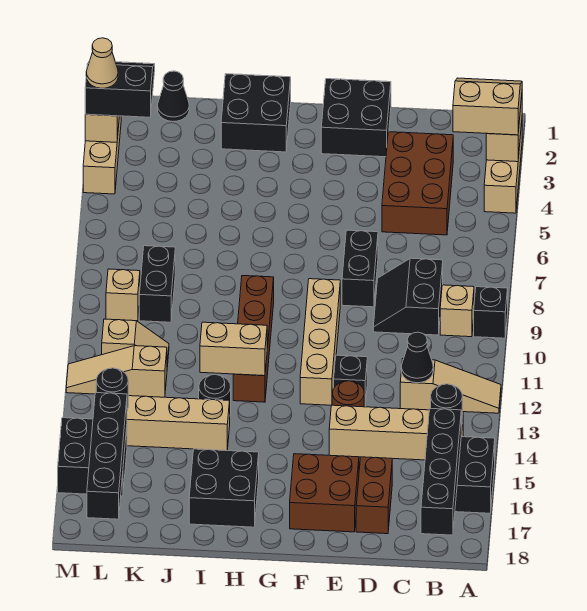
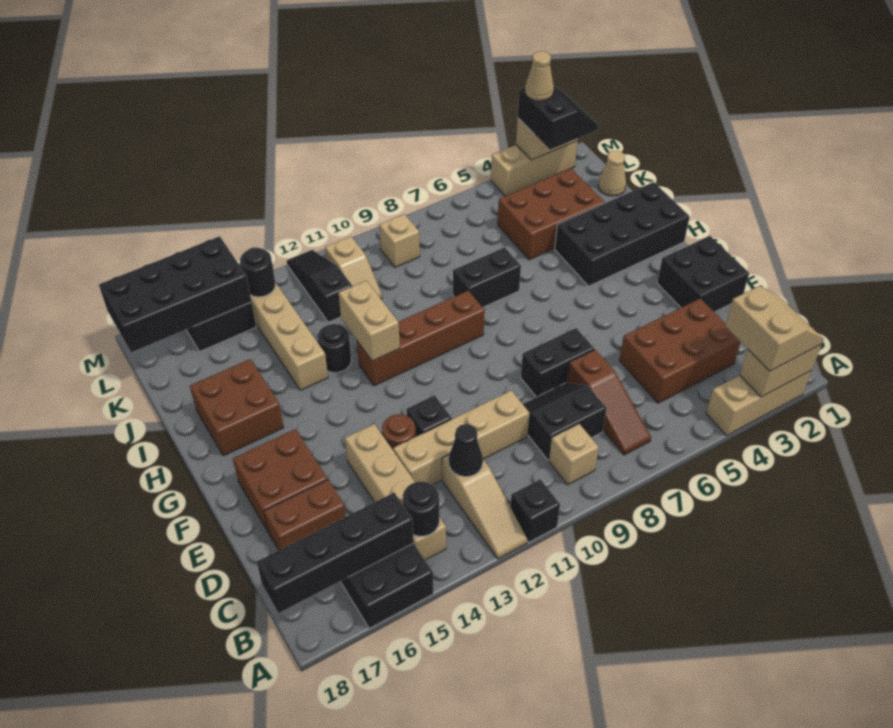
black brick A9 level 1 -> black brick A11 level 1
none -> brown slope B7:D7 level 1 top D
tan brick F9:F12 level 1 -> tan brick D10:D13 level 1
black brick H1:I2 level 1 -> black brick H1:I4 level 1
black brick H16:I17 level 1 -> brown brick H16:I17 level 1
none -> brown brick J3:K5 level 1
black cone K1 level 1 -> tan cone K1 level 1
black brick K8:K9 level 1 -> black brick I7:I8 level 1
tan slope K12:M12 level 1 top K -> black slope K12:M12 level 1 top K
black brick L15:L18 level 2 -> black brick L15:M18 level 2

